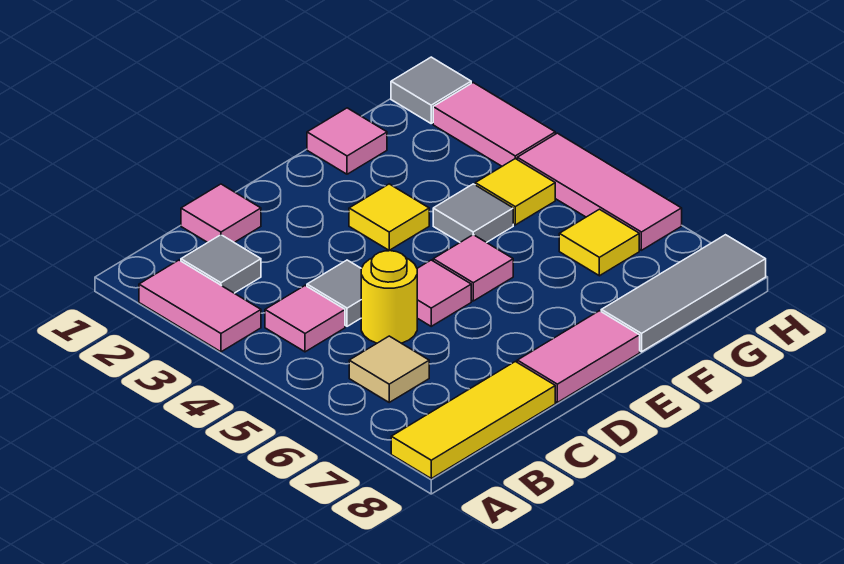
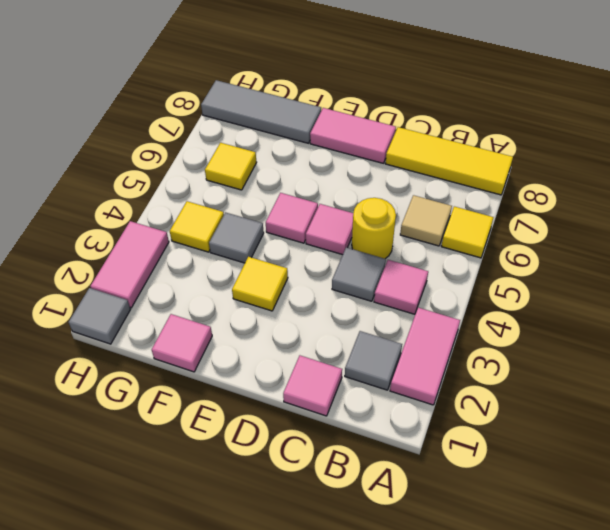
none -> yellow tile A6 level 1
pink tile H4:H6 level 1 -> none

